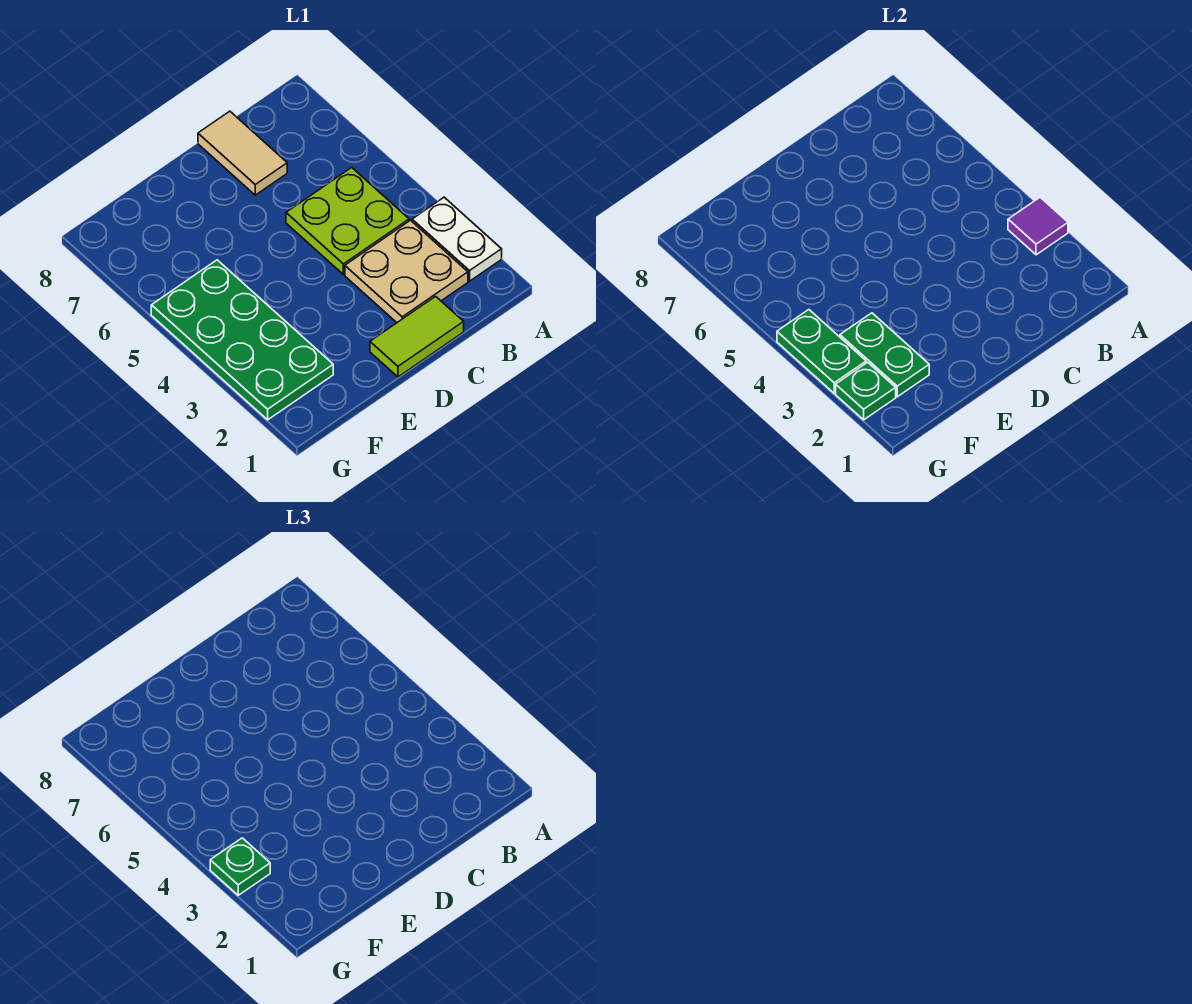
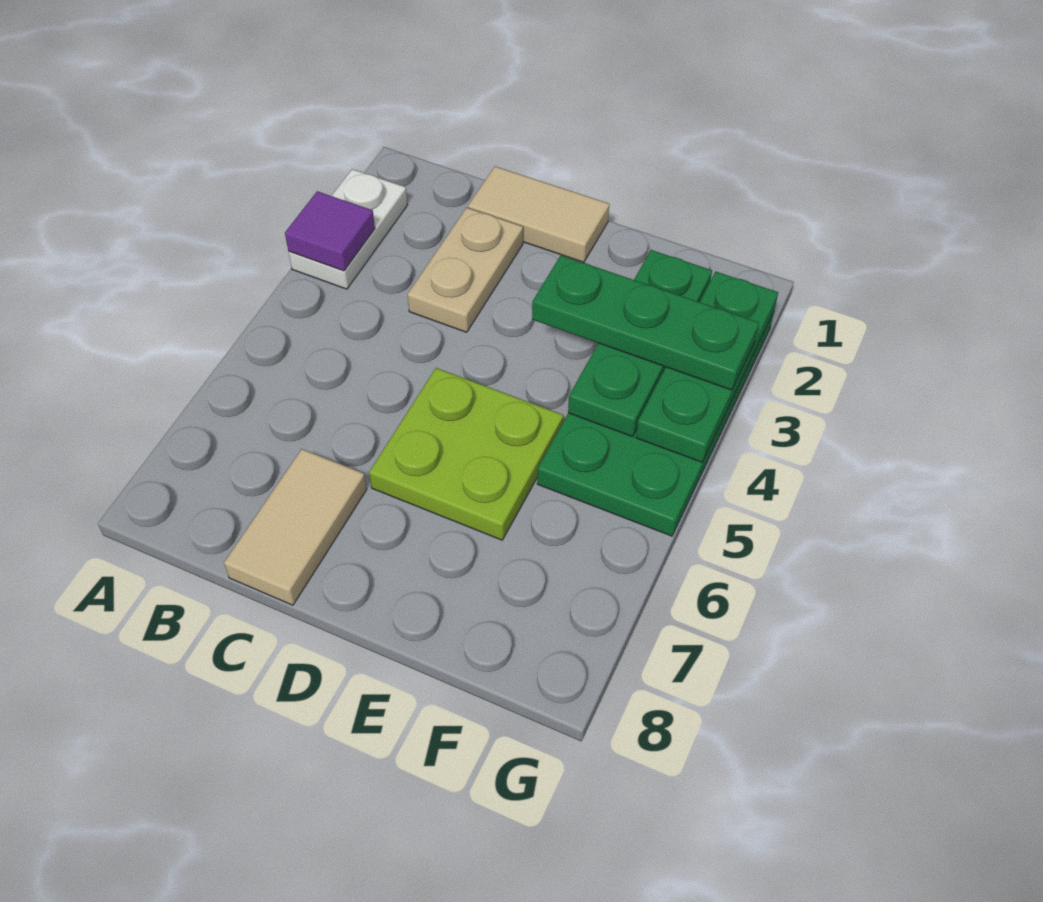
tan plate B2:C3 level 1 -> tan plate C2:C3 level 1
lime plate B4:C5 level 1 -> lime plate D5:E6 level 1
lime tile C1:D1 level 1 -> tan tile C1:D1 level 1
green plate F2:F3 level 2 -> green plate F2:F4 level 2
green plate G3 level 3 -> green plate E3:G3 level 3

